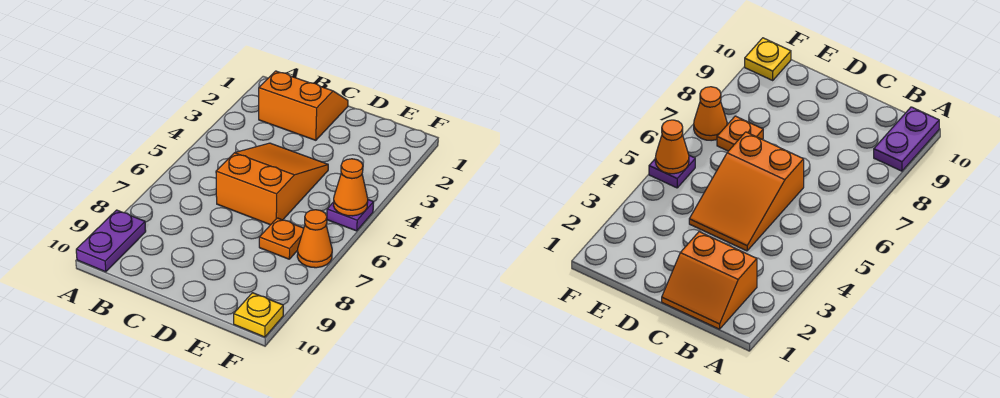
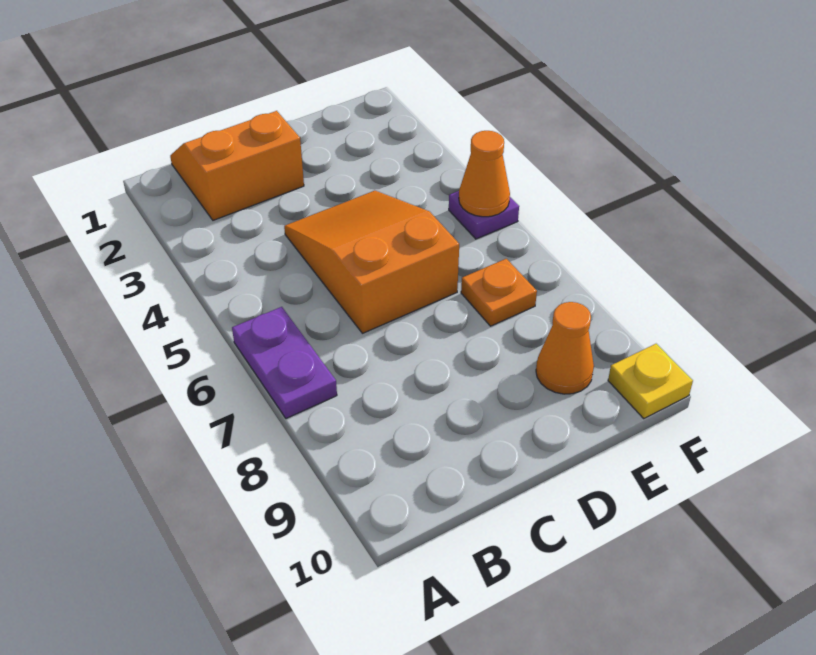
purple plate A9:A10 level 1 -> purple plate A6:A7 level 1
orange cone F7 level 1 -> orange cone E9 level 1

